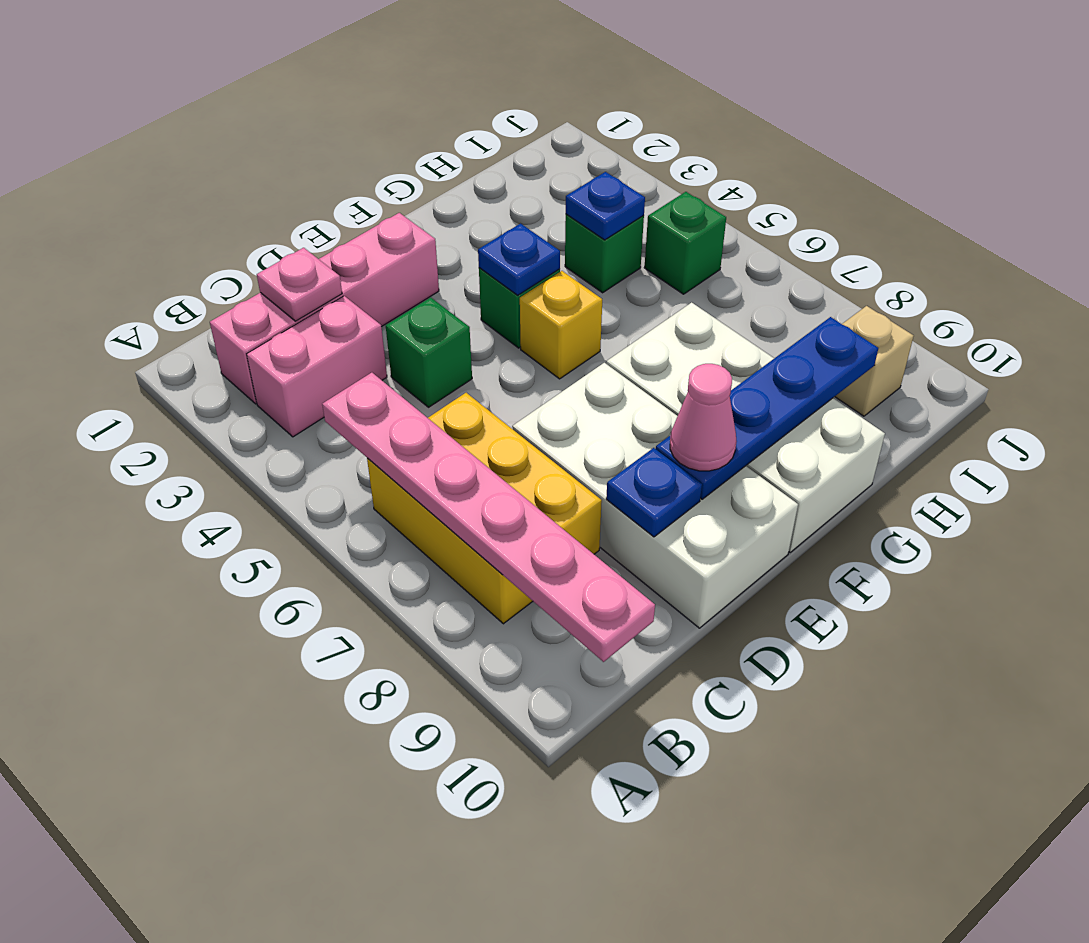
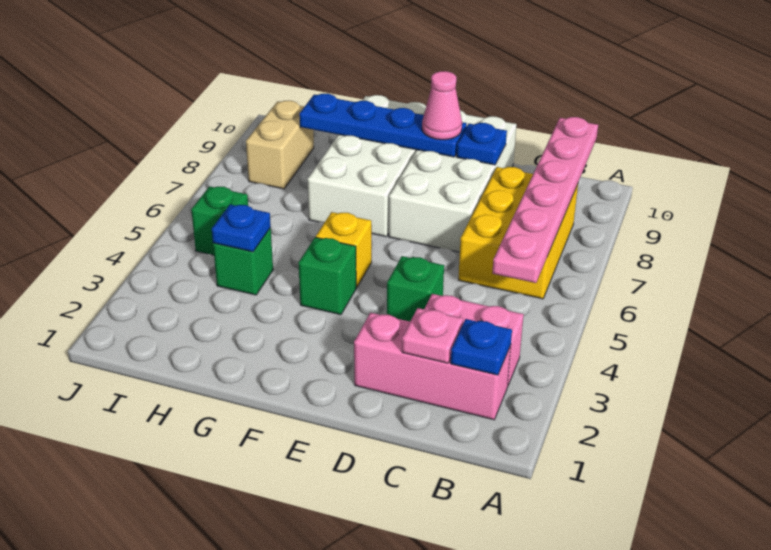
pink brick B2:E2 level 1 -> pink brick B2:D2 level 1
blue plate F4 level 2 -> blue plate B2 level 2
tan brick I9 level 1 -> tan brick I8:I9 level 1

